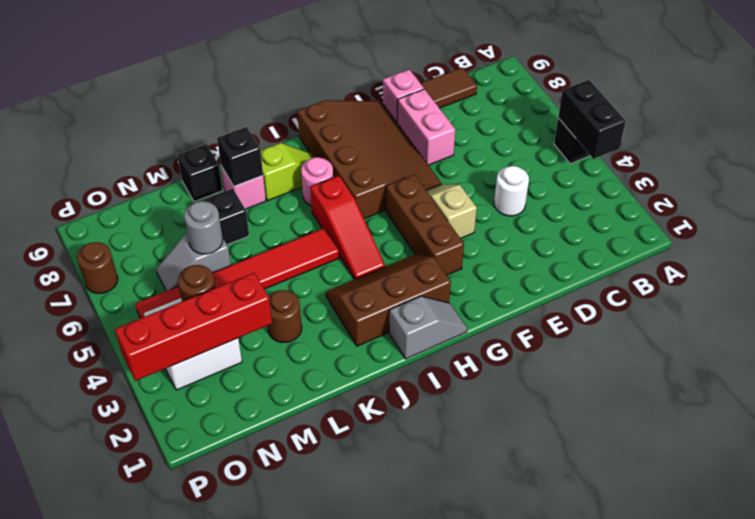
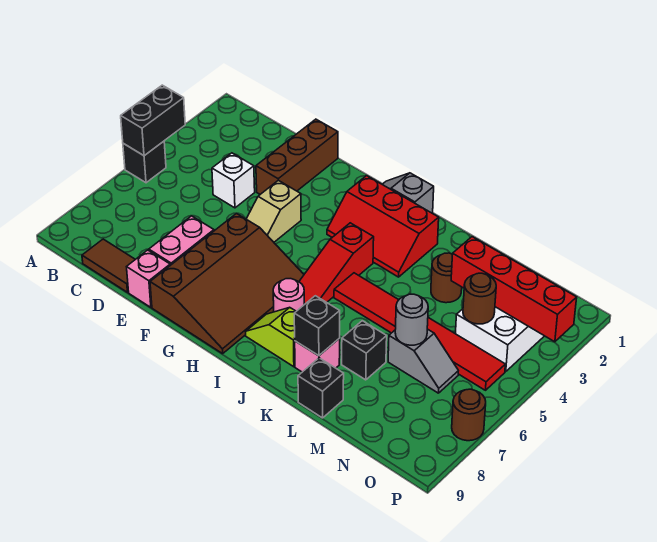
white round brick D4 level 1 -> white brick D4 level 1
brown slope F6:H9 level 1 top H -> brown slope F6:H9 level 1 top F
brown brick G3:G5 level 1 -> brown brick E1:E3 level 1
brown slope H2:J3 level 1 top 2 -> red slope H2:J3 level 1 top 2
red slope I4:I6 level 1 top 6 -> red slope I4:I6 level 1 top 4

